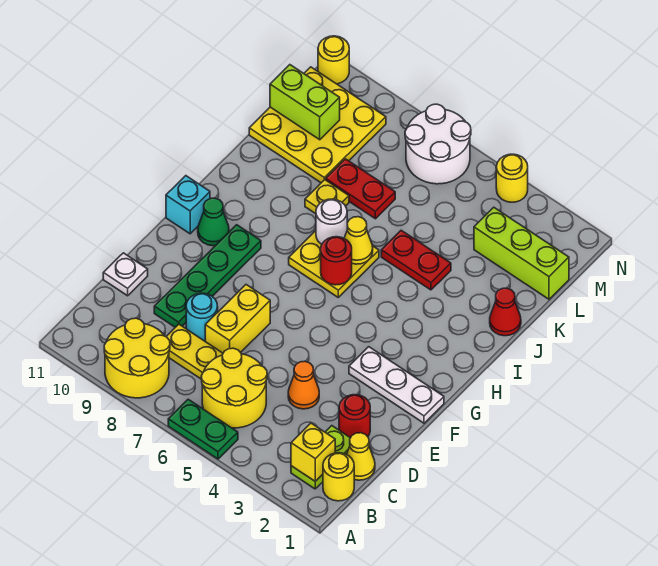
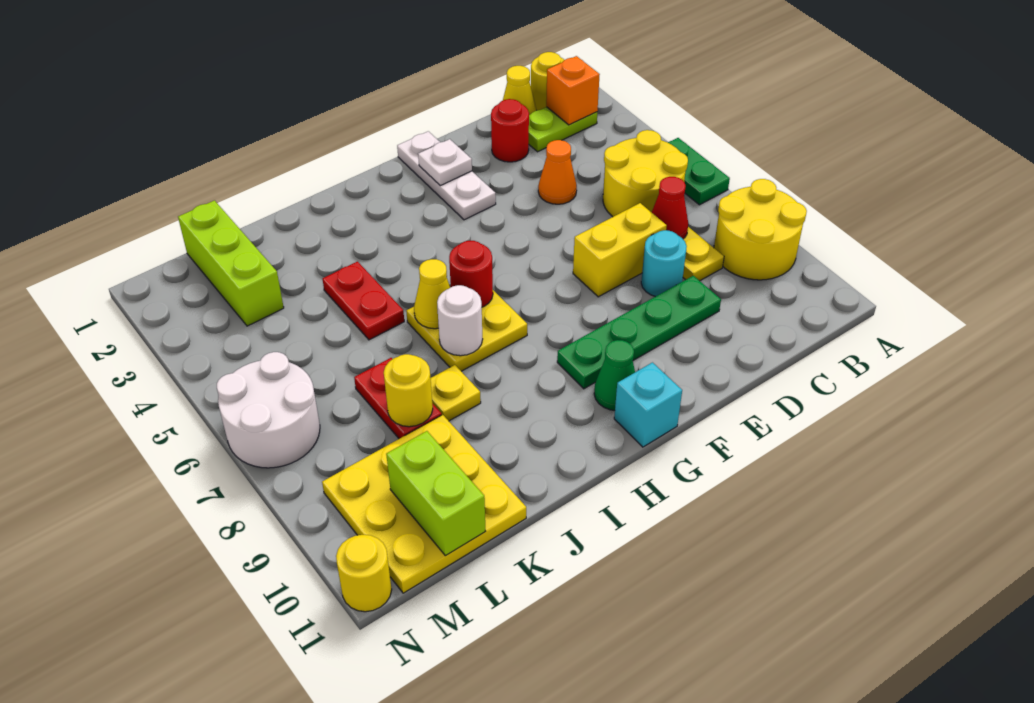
yellow brick B2 level 2 -> orange brick B2 level 2
white plate D11 level 1 -> white plate F2 level 2
red cone J1 level 1 -> red cone C7 level 2
yellow round brick N4 level 1 -> yellow round brick K8 level 2

